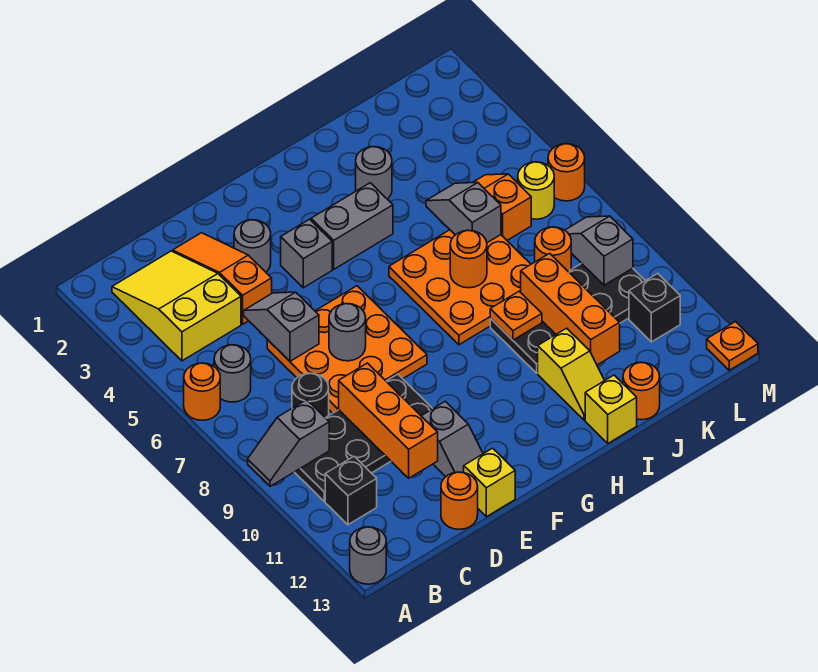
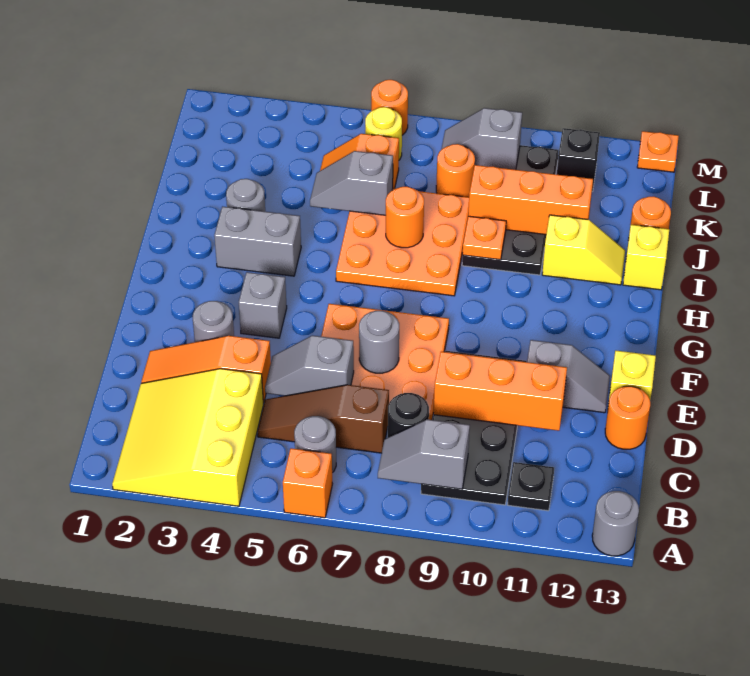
orange round brick A6 level 1 -> orange brick A6 level 1
grey slope A9:B9 level 2 top B -> grey slope B8:B9 level 2 top 9
yellow slope B2:C4 level 1 top 4 -> yellow slope A2:C4 level 1 top 4
black brick B11 level 1 -> black plate B11 level 1
none -> brown slope C5:C7 level 1 top 7
grey brick G4:H4 level 1 -> grey brick H3:H4 level 1

